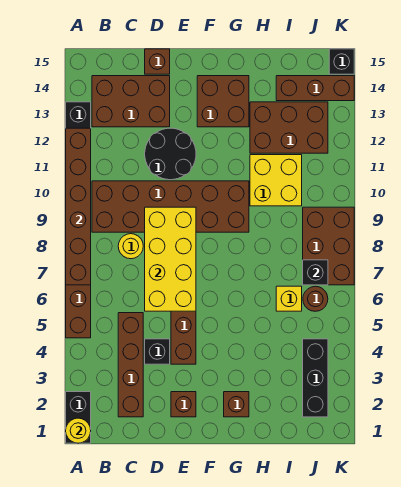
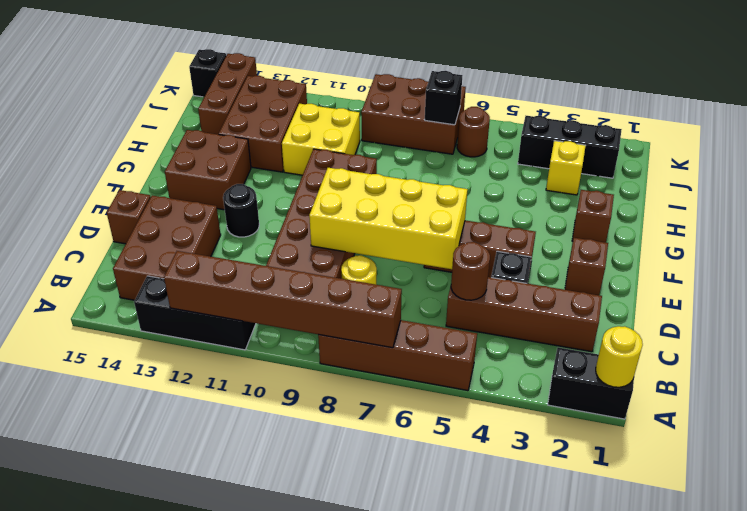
none -> brown round brick C5 level 2
black round brick D11:E12 level 1 -> black round brick E12 level 1
yellow brick I6 level 1 -> yellow brick I3 level 1

